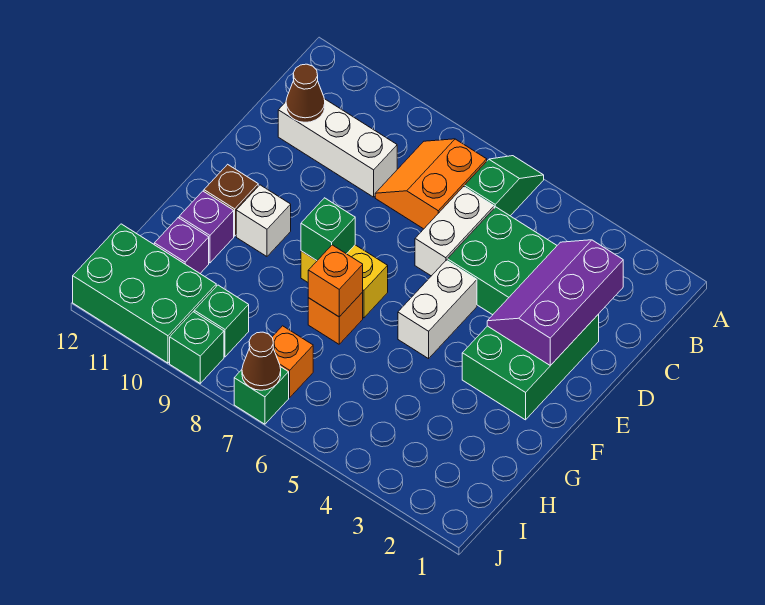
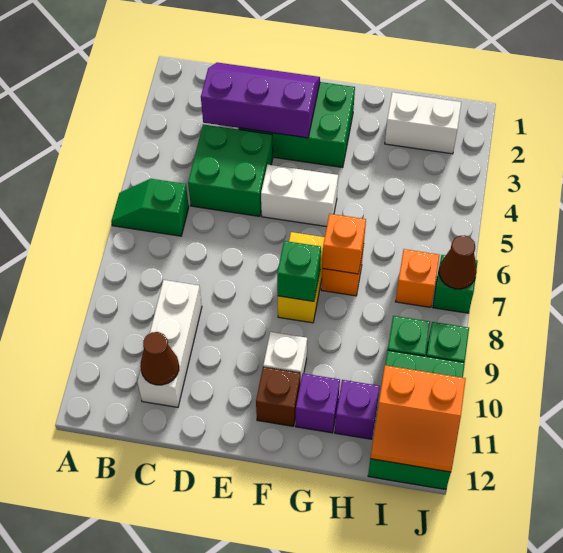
orange slope B7:C8 level 1 top 7 -> orange slope I11:J12 level 2 top 11
purple slope C2:E3 level 2 top 2 -> purple slope C2:E3 level 2 top 3
white brick C6:D6 level 1 -> white brick H2:I2 level 1

